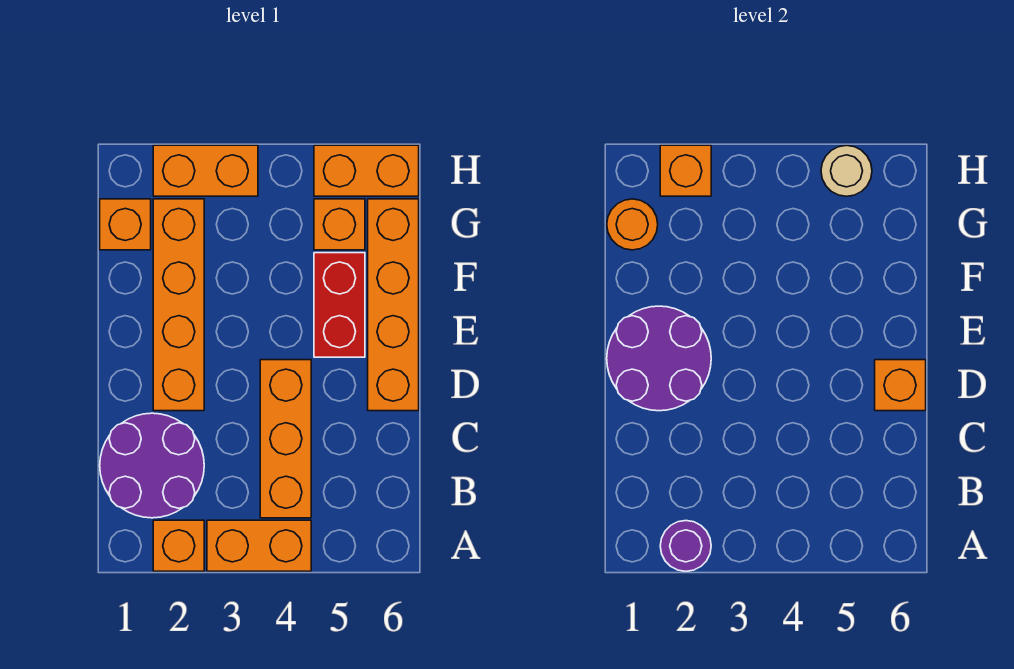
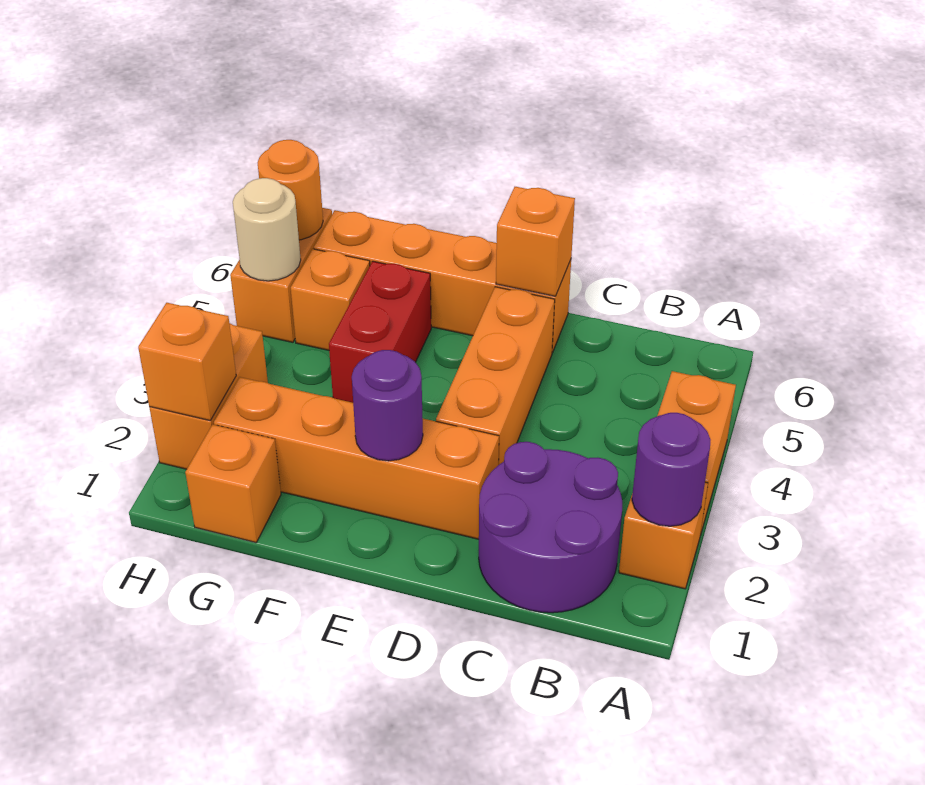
orange brick B4:D4 level 1 -> orange brick D3:D5 level 1
purple round brick D1:E2 level 2 -> purple round brick E2 level 2
red brick E5:F5 level 1 -> red brick F4:F5 level 1
orange round brick G1 level 2 -> orange round brick H6 level 2

